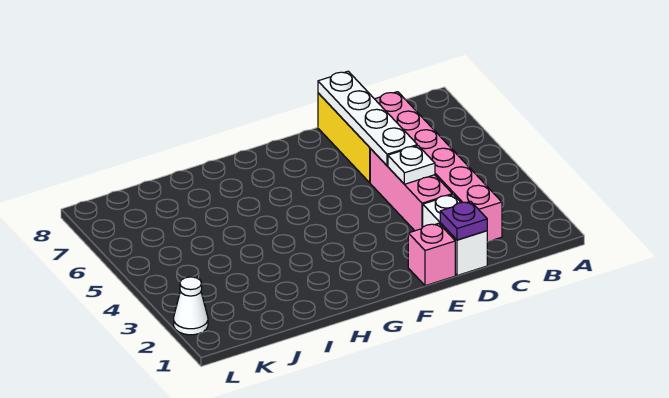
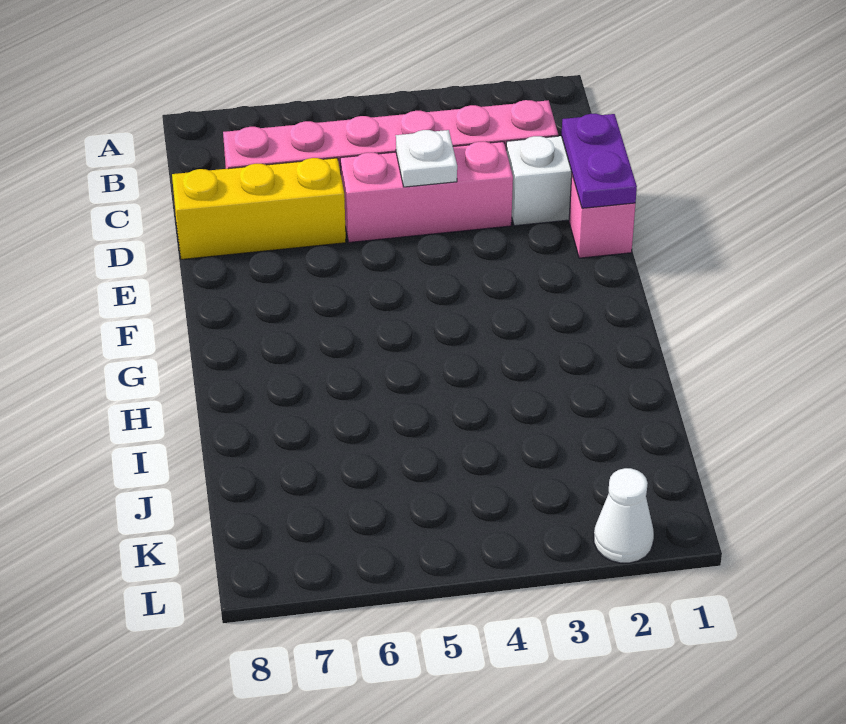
purple plate D1 level 2 -> purple plate D1:E1 level 2
white plate D5:D8 level 2 -> none

